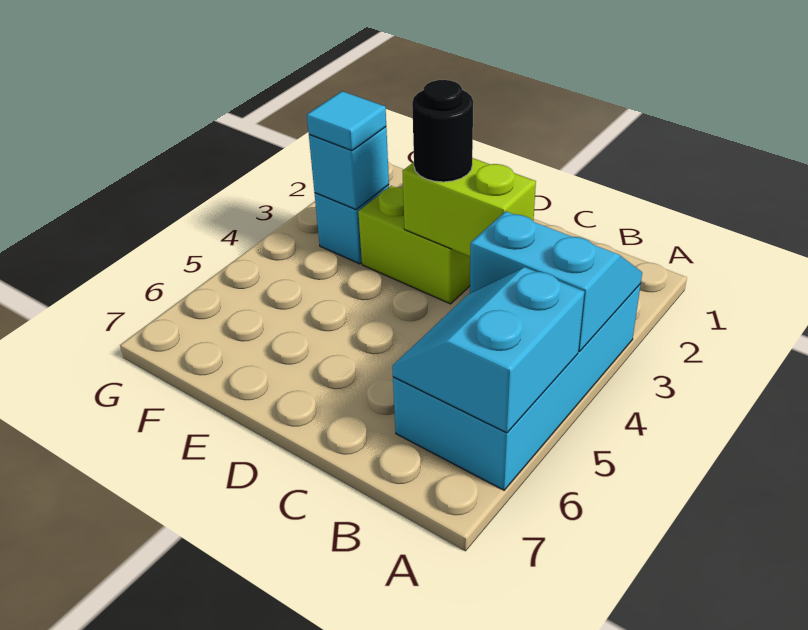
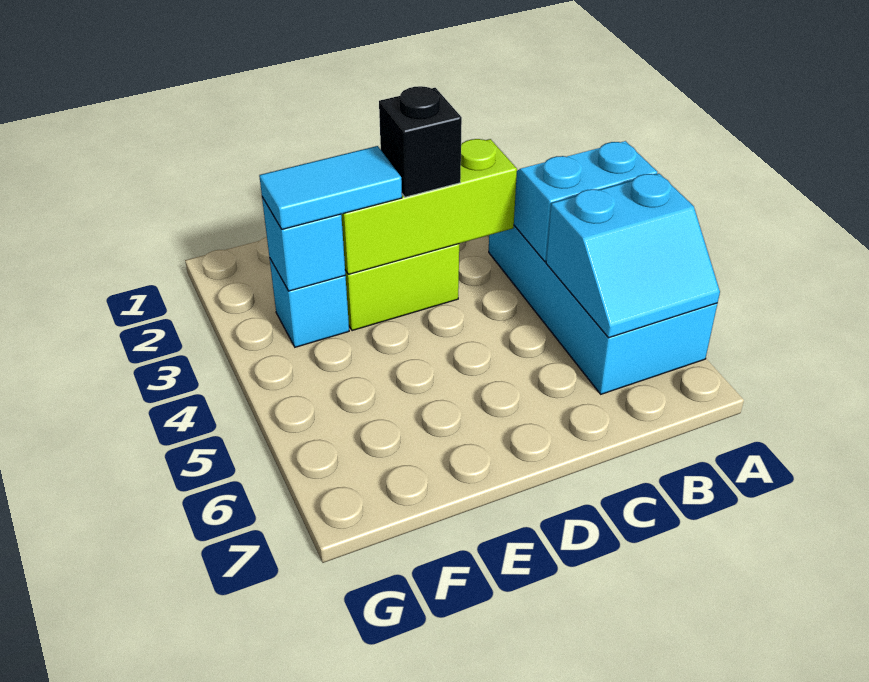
cyan slope A5:B6 level 2 top A -> cyan slope A5:B6 level 2 top 5
lime brick C3:D3 level 2 -> lime brick C3:E3 level 2
black round brick D3 level 3 -> black brick D3 level 3
cyan tile F3 level 3 -> cyan tile E3:F3 level 3

